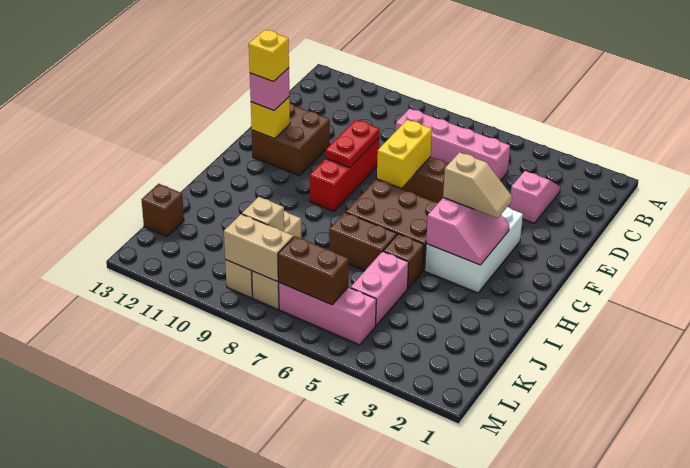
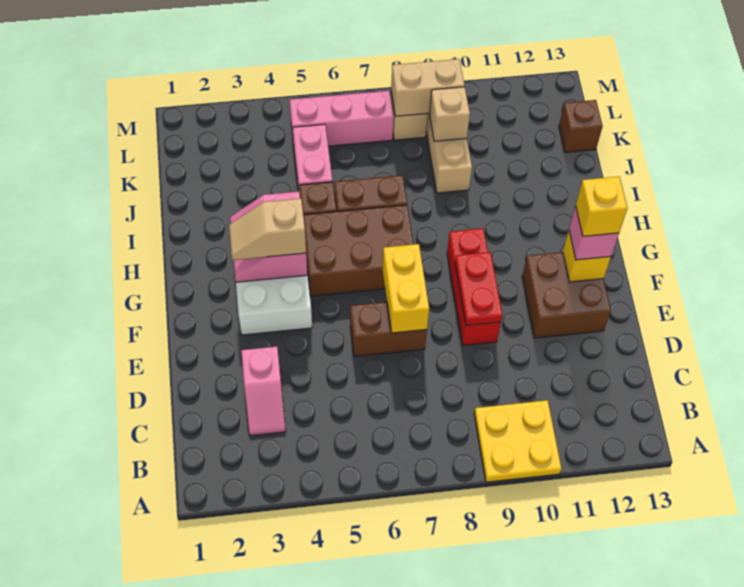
none -> yellow plate A9:B10 level 1
pink brick C5:C8 level 1 -> none
brown brick L6:L7 level 2 -> none

